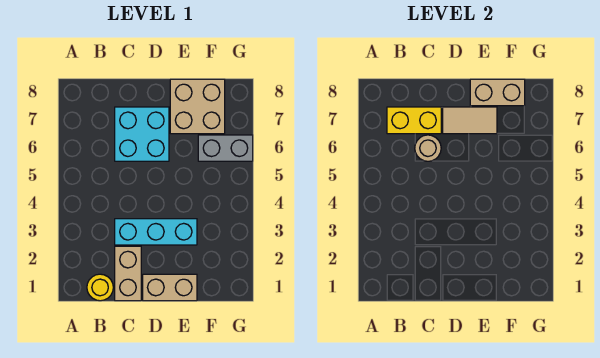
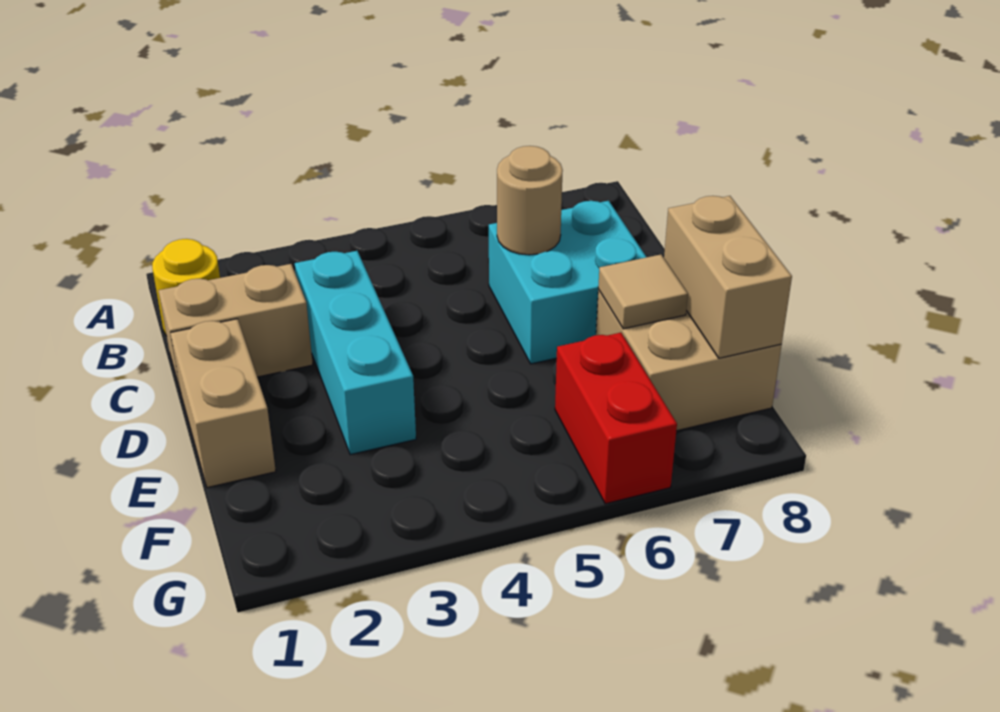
yellow brick B7:C7 level 2 -> none
tan tile D7:E7 level 2 -> tan tile E7 level 2
grey brick F6:G6 level 1 -> red brick F6:G6 level 1

